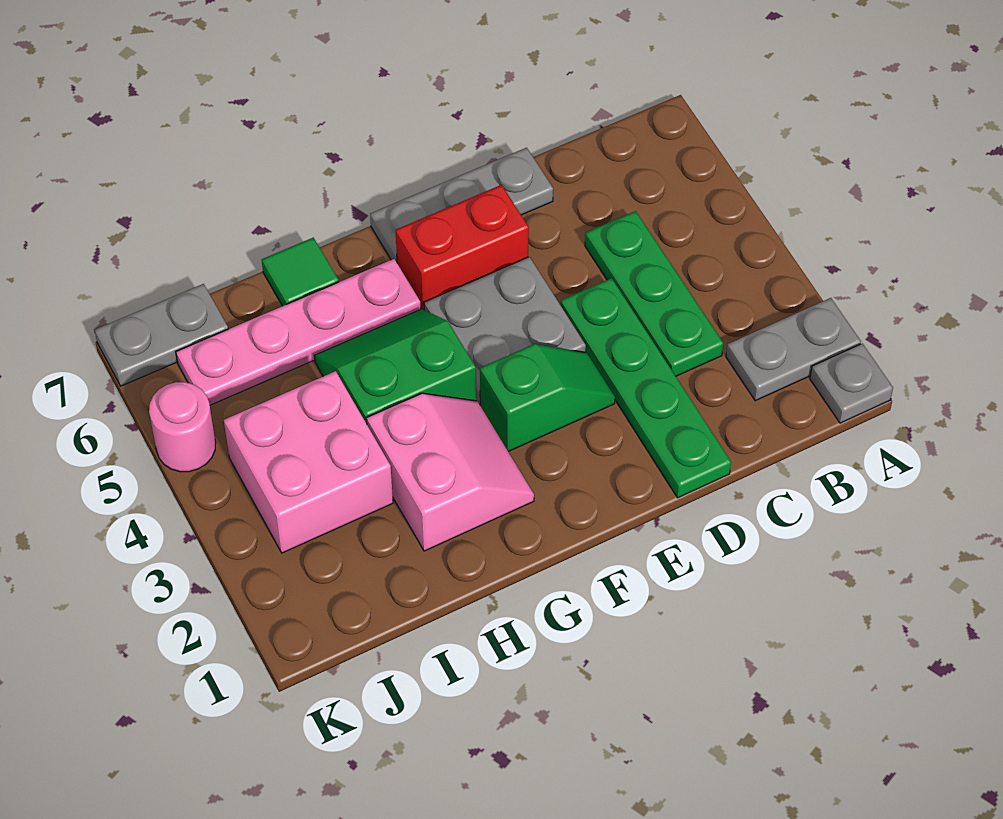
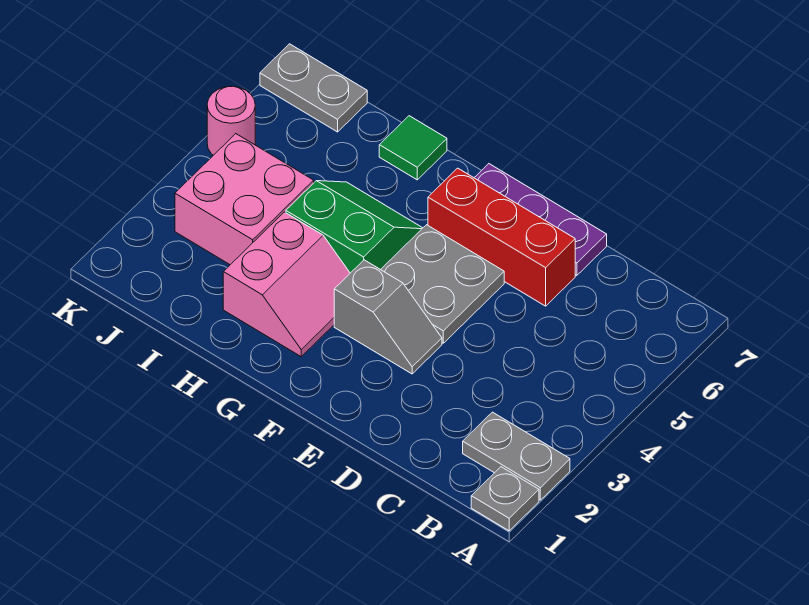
green plate C3:C5 level 1 -> none
green plate D1:D4 level 1 -> none
grey plate D7:F7 level 1 -> purple plate D7:F7 level 1
green slope E3:F3 level 1 top F -> grey slope E3:F3 level 1 top F
red brick E6:F6 level 1 -> red brick D6:F6 level 1
pink plate G6:J6 level 1 -> none

